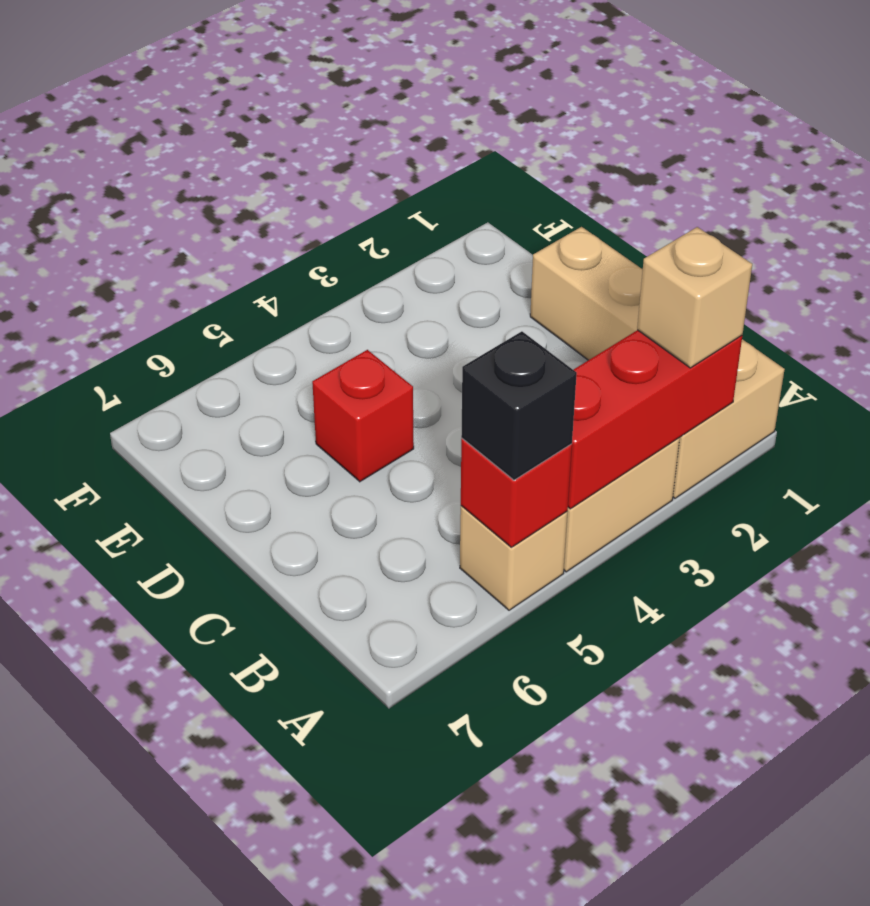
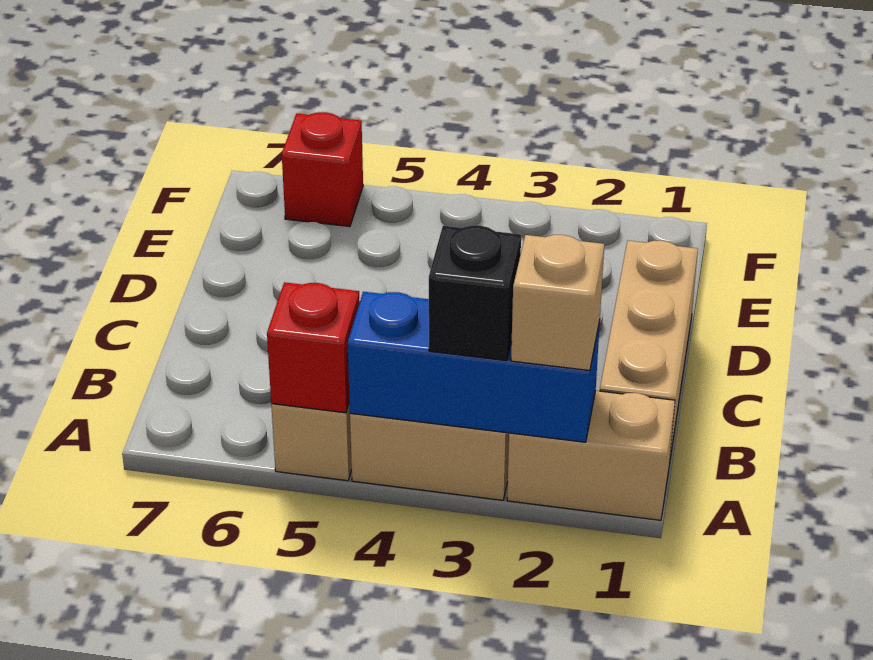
red brick A2:A4 level 2 -> blue brick A2:A4 level 2
black brick A5 level 3 -> black brick A3 level 3
red brick D5 level 1 -> red brick F6 level 1

